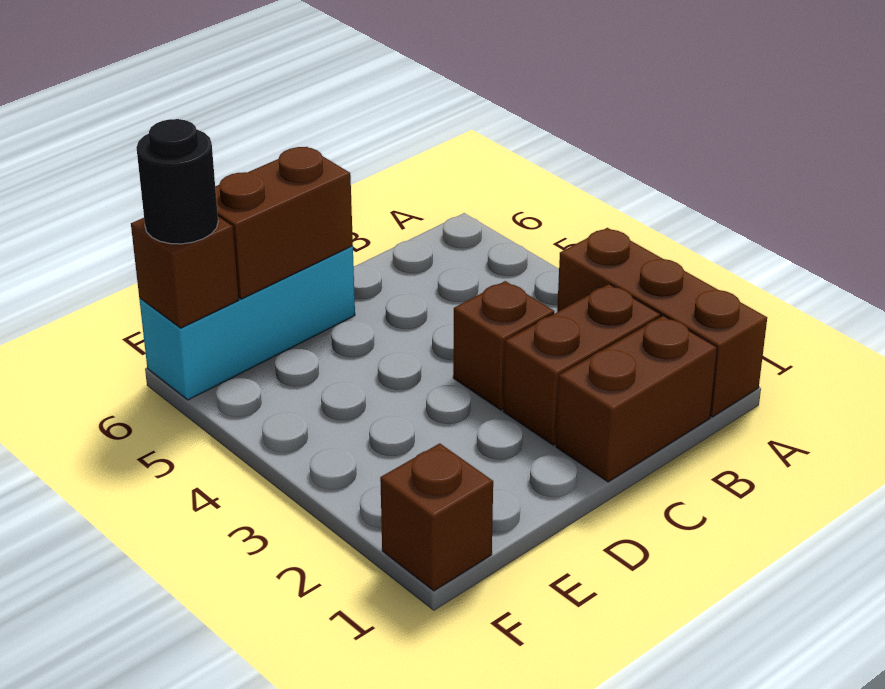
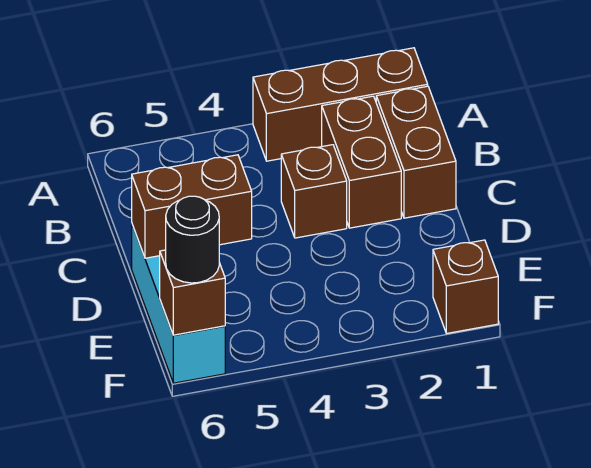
brown brick D6:E6 level 2 -> brown brick D5:D6 level 2

